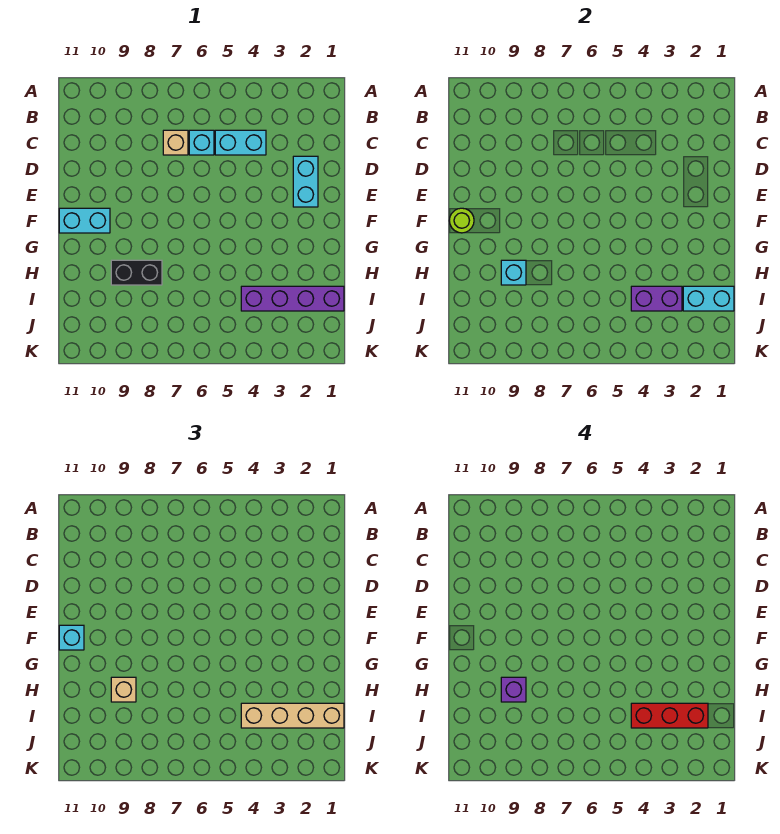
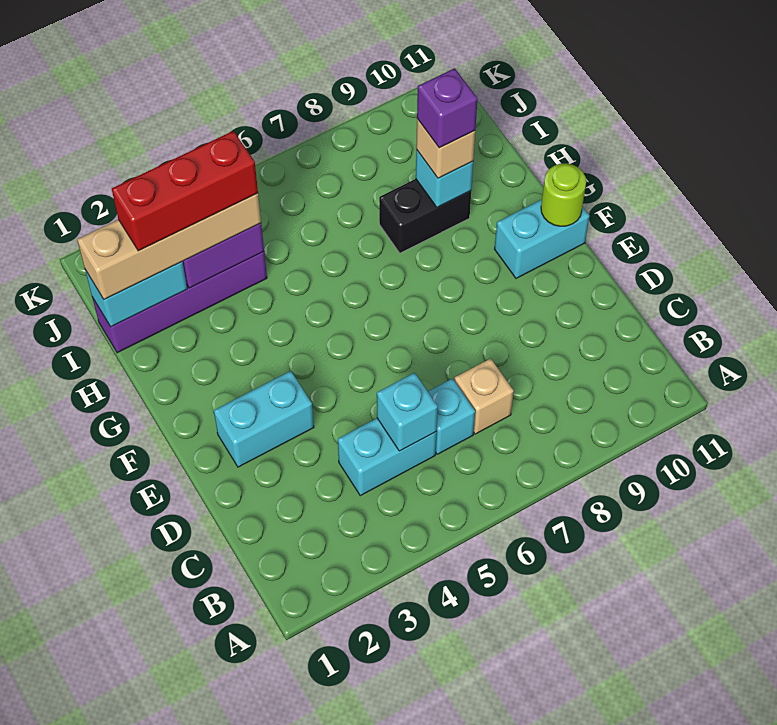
cyan brick D2:E2 level 1 -> cyan brick E2:E3 level 1
cyan brick F11 level 3 -> cyan brick C5 level 2

